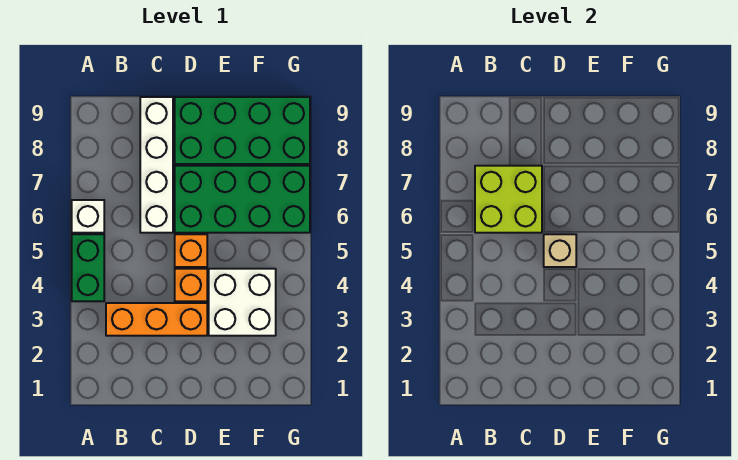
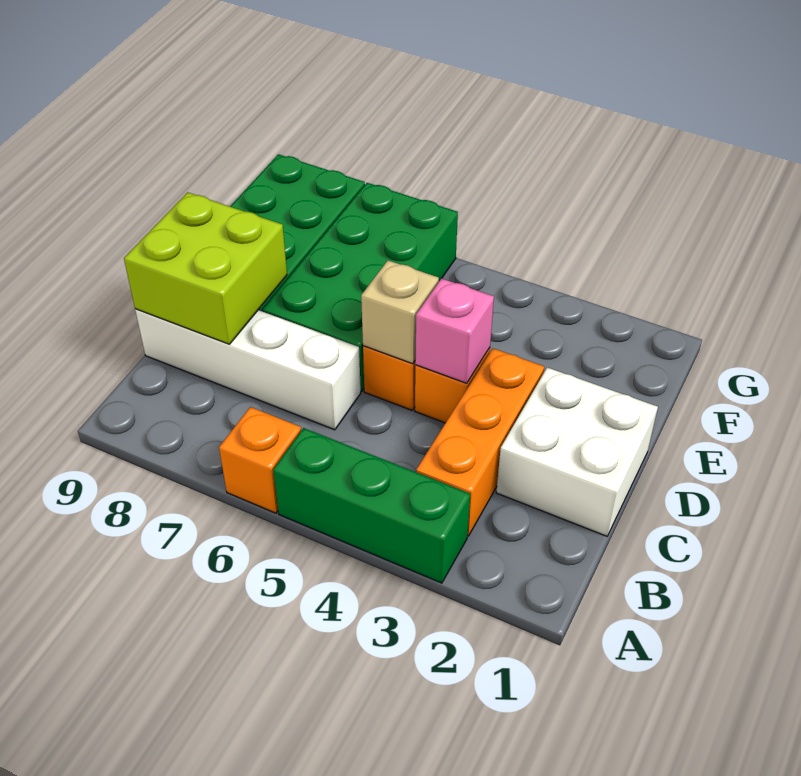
green brick A4:A5 level 1 -> green brick A3:A5 level 1
white brick A6 level 1 -> orange brick A6 level 1
lime brick B6:C7 level 2 -> lime brick C8:D9 level 2
none -> pink brick D4 level 2
white brick E3:F4 level 1 -> white brick C1:D2 level 1

